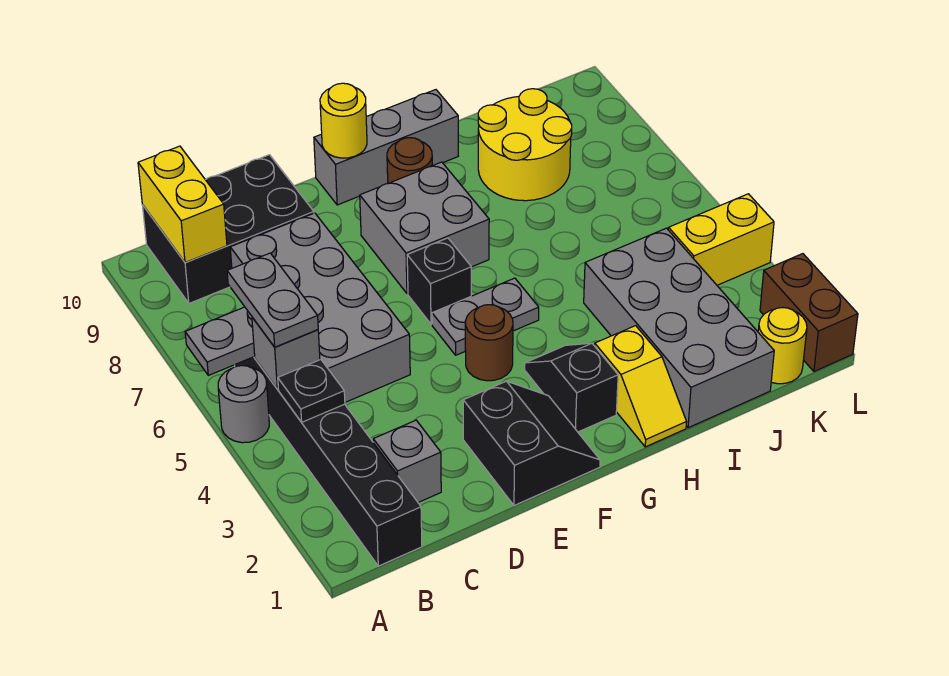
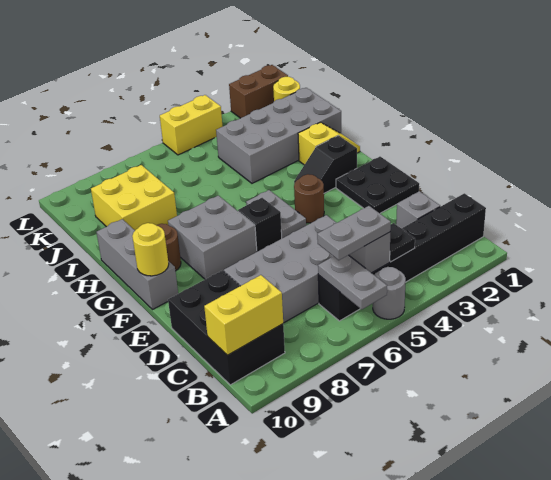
black slope E1:F2 level 1 top E -> black plate E1:F2 level 1
yellow round brick I8:J9 level 1 -> yellow brick I8:J9 level 1
yellow brick K4:L4 level 1 -> yellow brick L4:L5 level 1

